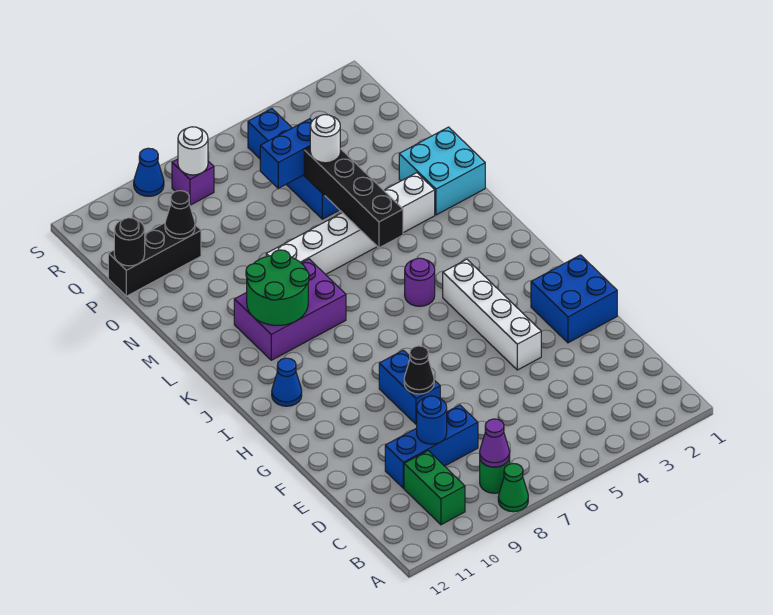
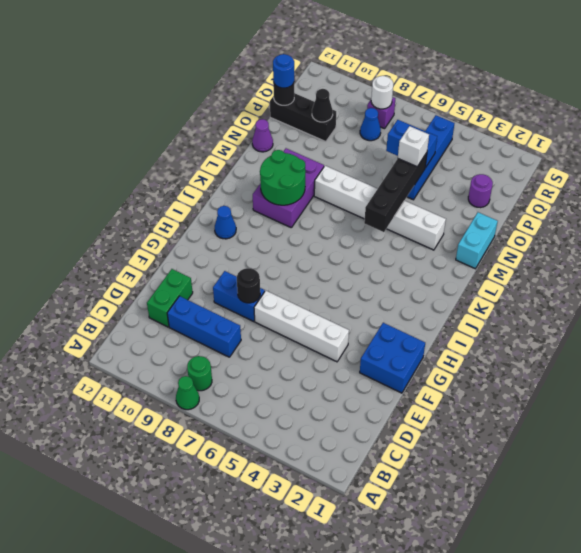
purple cone B8 level 2 -> purple cone N12 level 1
green brick B10:C10 level 1 -> green brick D11:E11 level 1
blue round brick D9 level 2 -> blue round brick P12 level 3
white brick F4:I4 level 1 -> white brick F4:F7 level 1
blue brick F8:G8 level 1 -> blue brick F8:F9 level 1
black cone F8 level 2 -> black round brick F8 level 2
purple round brick J5 level 1 -> purple round brick P2 level 1
purple brick K8:L10 level 1 -> purple brick K9:M10 level 1
cyan brick M1:N2 level 1 -> cyan brick M1:N1 level 1
white round brick O5 level 3 -> white brick O5 level 3
blue cone S9 level 1 -> blue cone Q8 level 1

